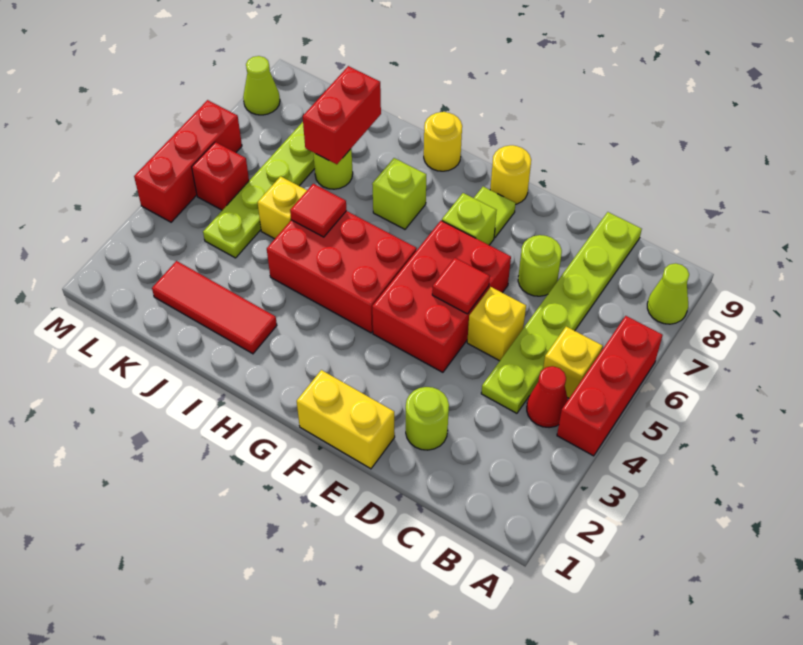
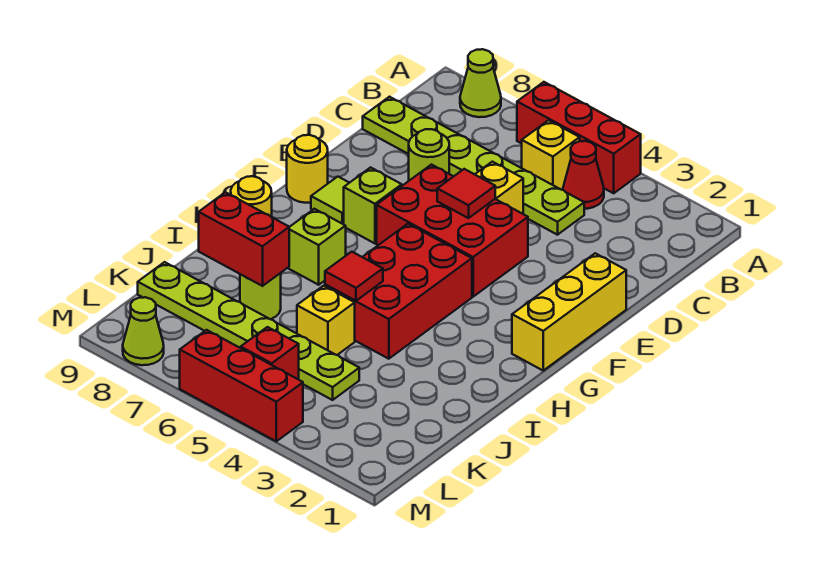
lime round brick D2 level 1 -> none
yellow brick E1:F1 level 1 -> yellow brick E1:G1 level 1
red tile I2:K2 level 1 -> none

